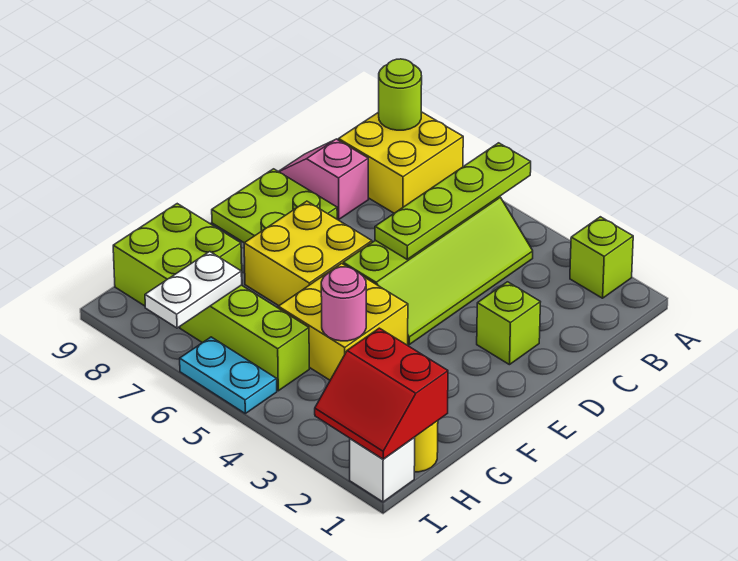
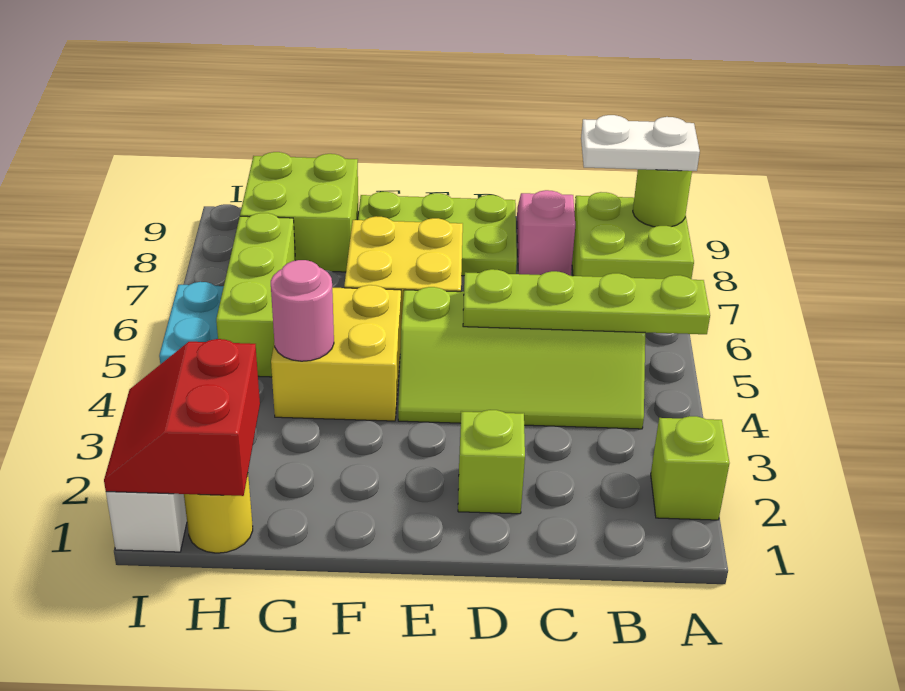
yellow brick A7:B8 level 1 -> lime brick A7:B8 level 1
lime plate D8:E9 level 1 -> lime plate D8:F9 level 1
white plate H7:I7 level 2 -> white plate A8:B8 level 3

